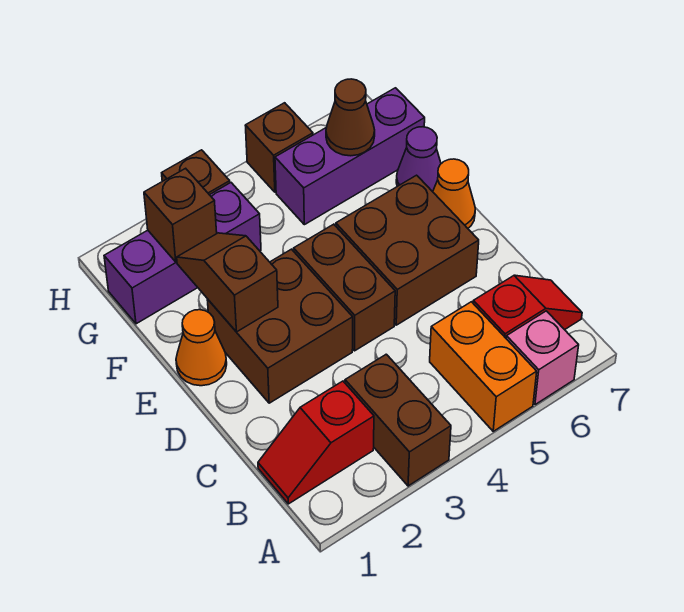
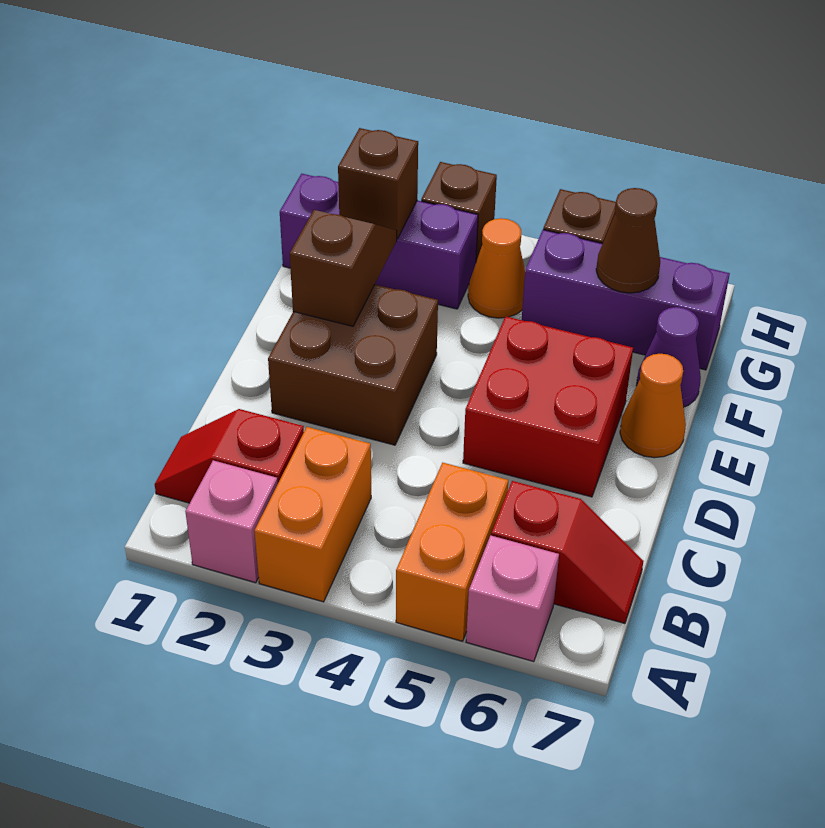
none -> pink brick A2 level 1
brown brick A3:B3 level 1 -> orange brick A3:B3 level 1
brown brick D4:E4 level 1 -> none
brown brick D5:E6 level 1 -> red brick D5:E6 level 1
orange cone E1 level 1 -> orange cone G4 level 1

